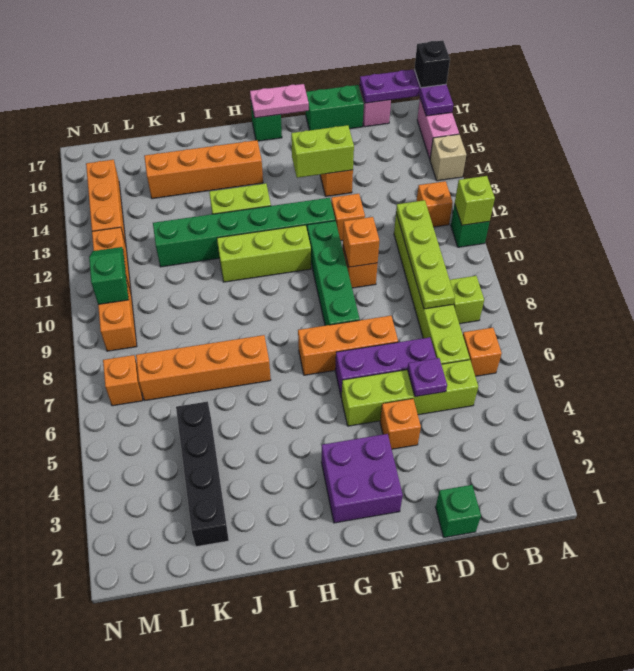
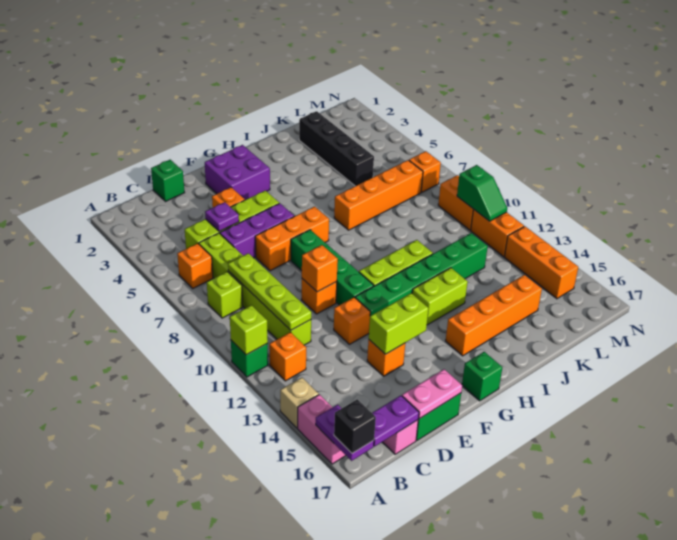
pink plate F17:G17 level 2 -> pink plate D17:E17 level 2

